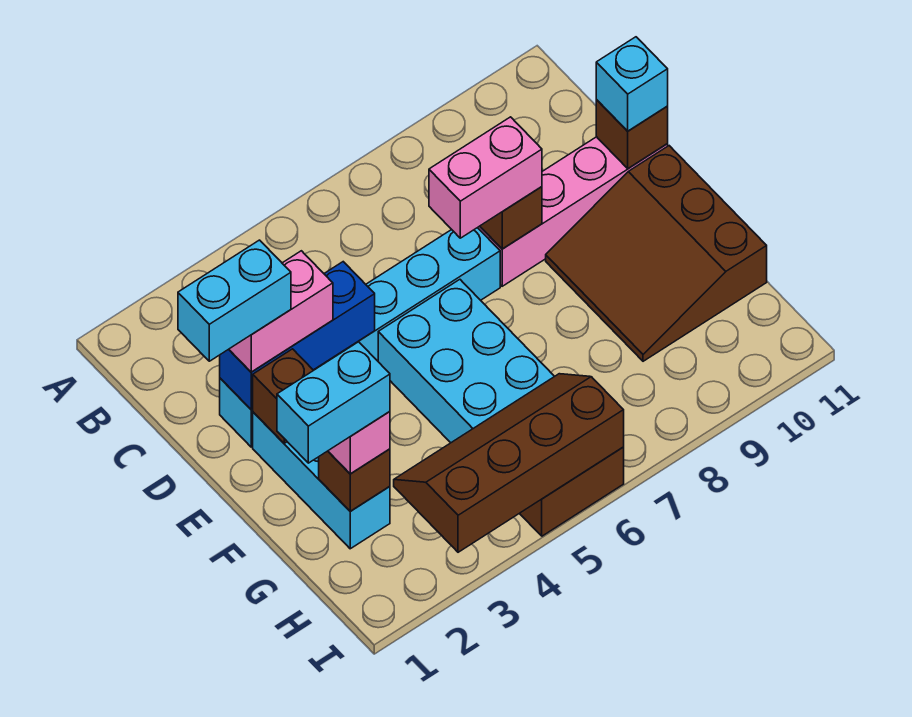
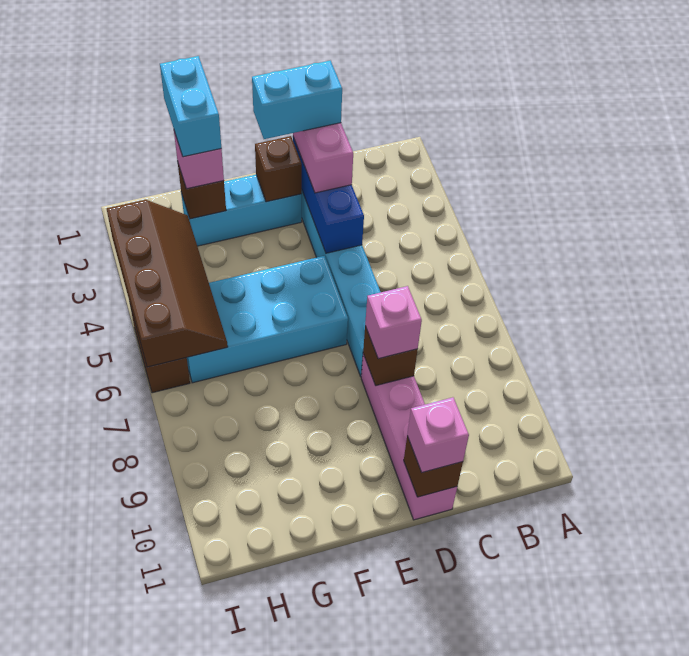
cyan brick D1:D2 level 4 -> cyan brick D2:E2 level 4
pink brick D7:D8 level 3 -> pink brick D8 level 3
cyan brick D11 level 3 -> pink brick D11 level 3
brown slope E9:G11 level 1 top 11 -> none

